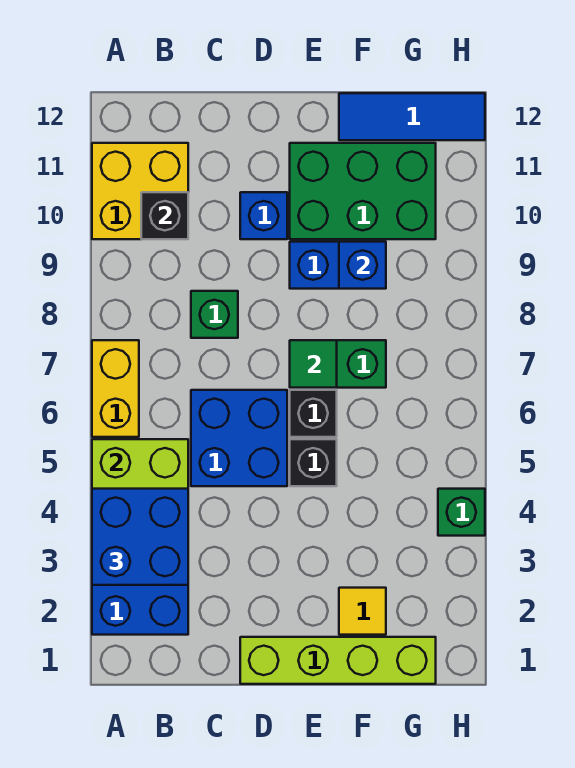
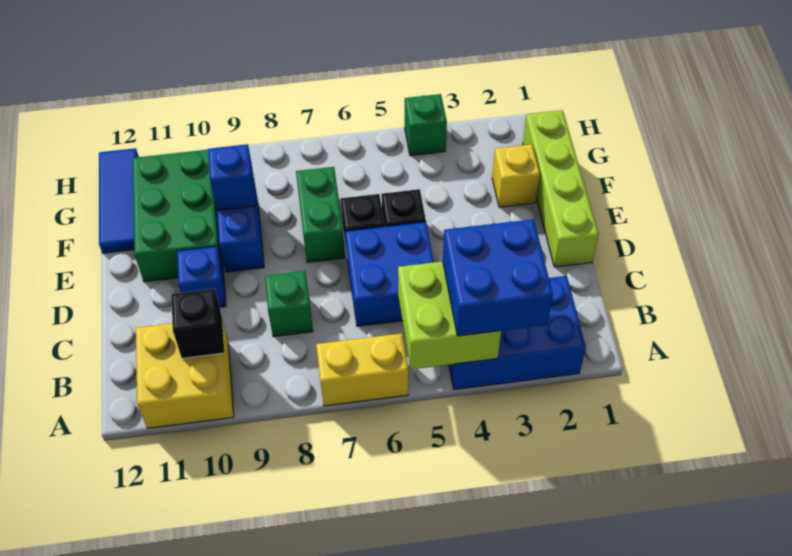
green tile E7 level 2 -> none
yellow tile F2 level 1 -> yellow brick F2 level 1

